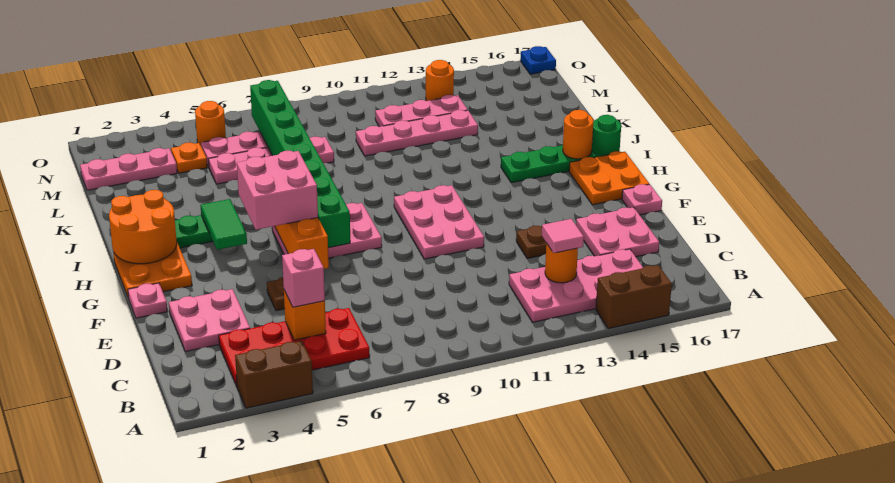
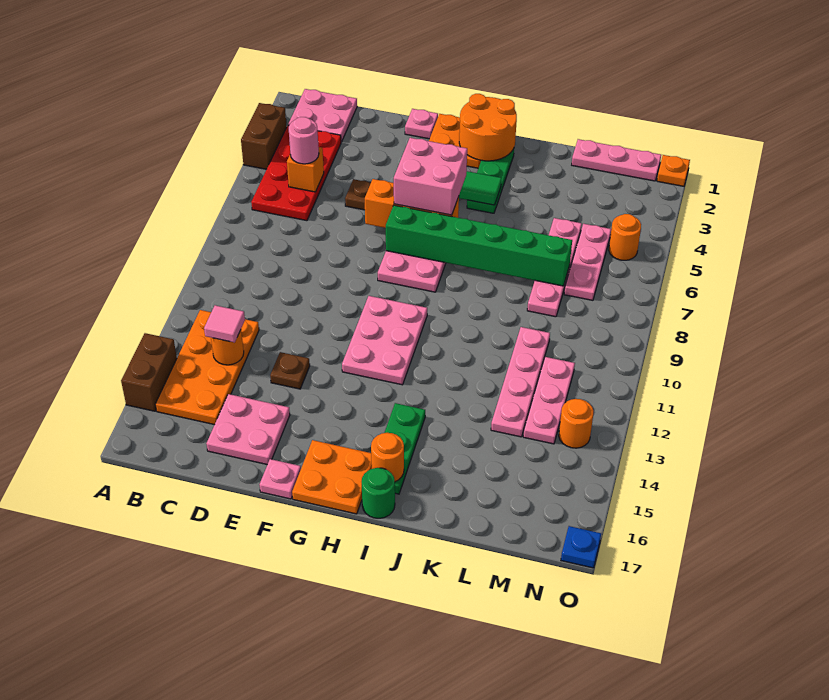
pink plate B12:C15 level 1 -> orange plate B12:C15 level 1
pink brick C5 level 3 -> pink round brick C5 level 3
pink plate D2:E3 level 1 -> pink plate B1:C2 level 1
pink plate F10:H11 level 1 -> pink plate G10:H12 level 1
green brick G7:N7 level 2 -> green brick G7:L7 level 2
pink plate M1:M3 level 1 -> pink plate L1:N1 level 1
orange plate M4 level 1 -> orange plate O1 level 1

